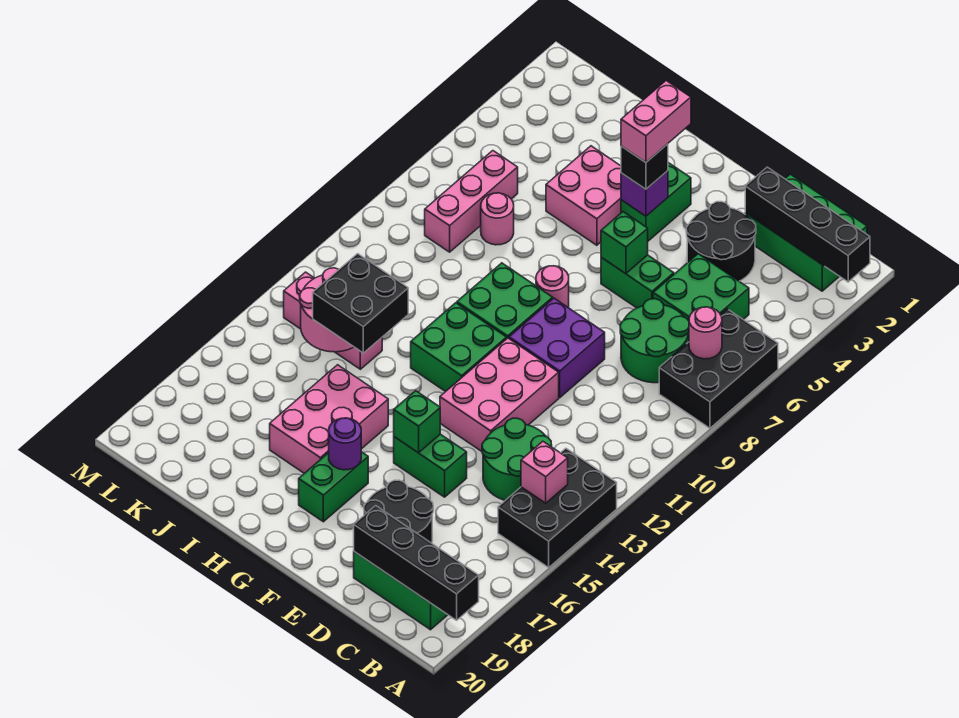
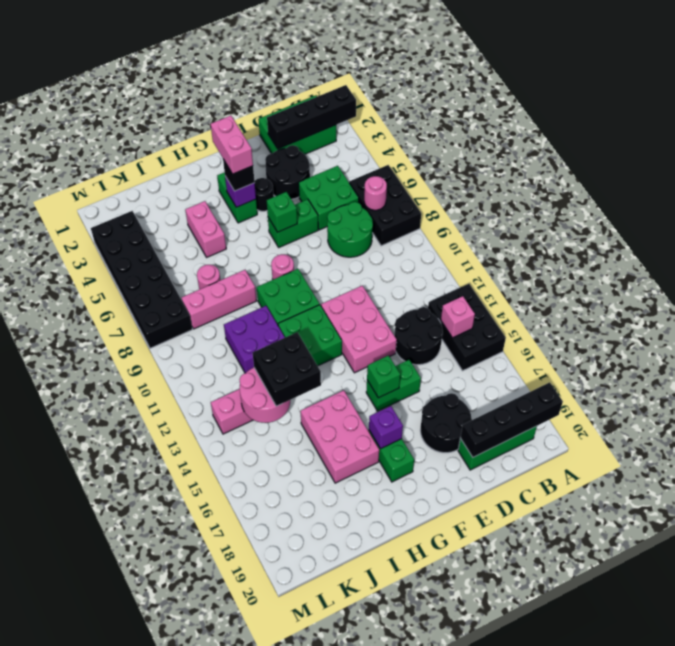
green round brick C13:D14 level 1 -> black round brick C13:D14 level 1
purple brick E9:F10 level 1 -> purple brick I10:J11 level 1
none -> black round brick F4 level 1
purple round brick G17 level 2 -> purple brick G17 level 2
pink brick H4:I5 level 1 -> pink brick I4:I5 level 1
pink brick K6:K8 level 1 -> pink brick I8:K8 level 1
none -> black brick L3:M8 level 1

